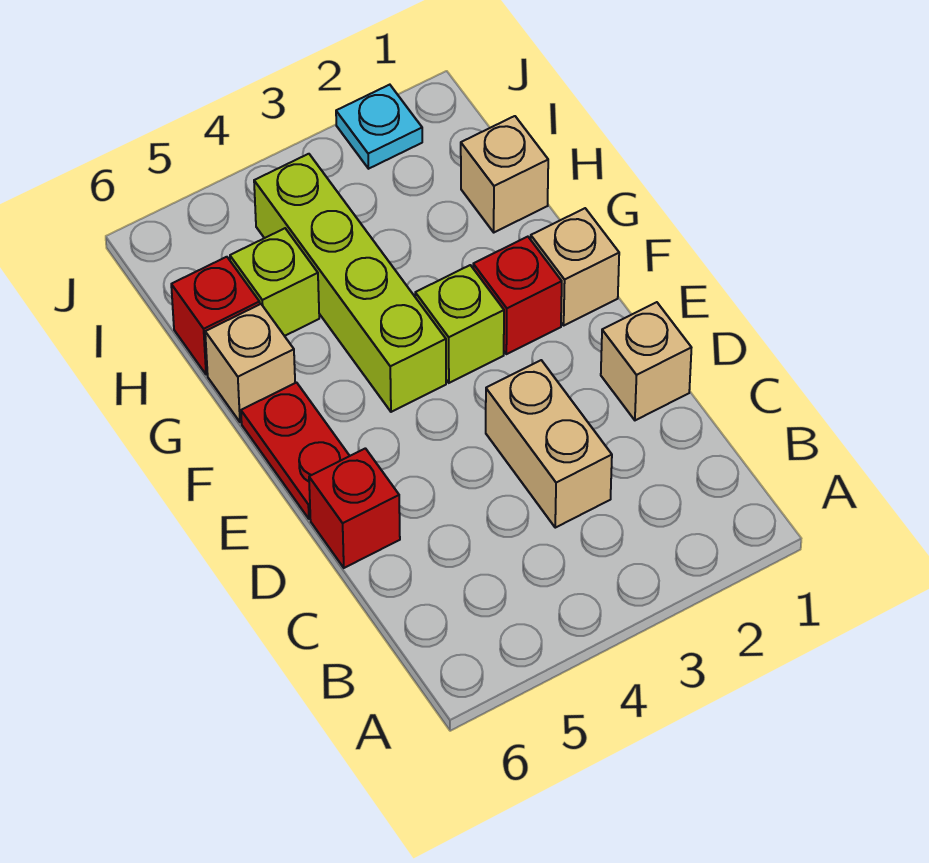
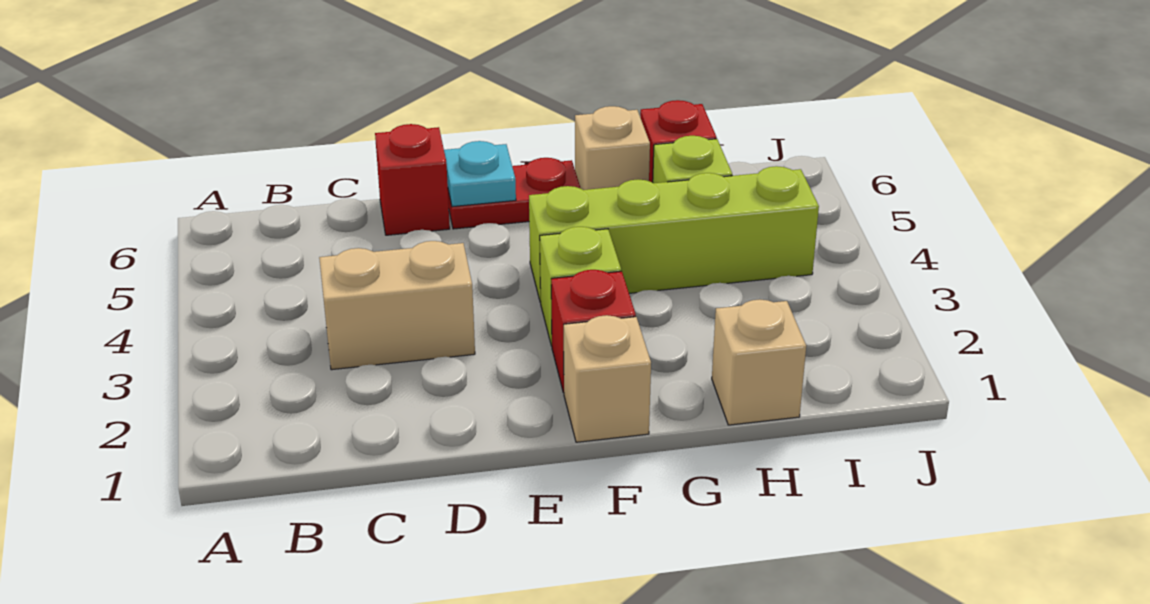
tan brick D1 level 1 -> none
cyan plate J2 level 1 -> cyan plate E6 level 2

